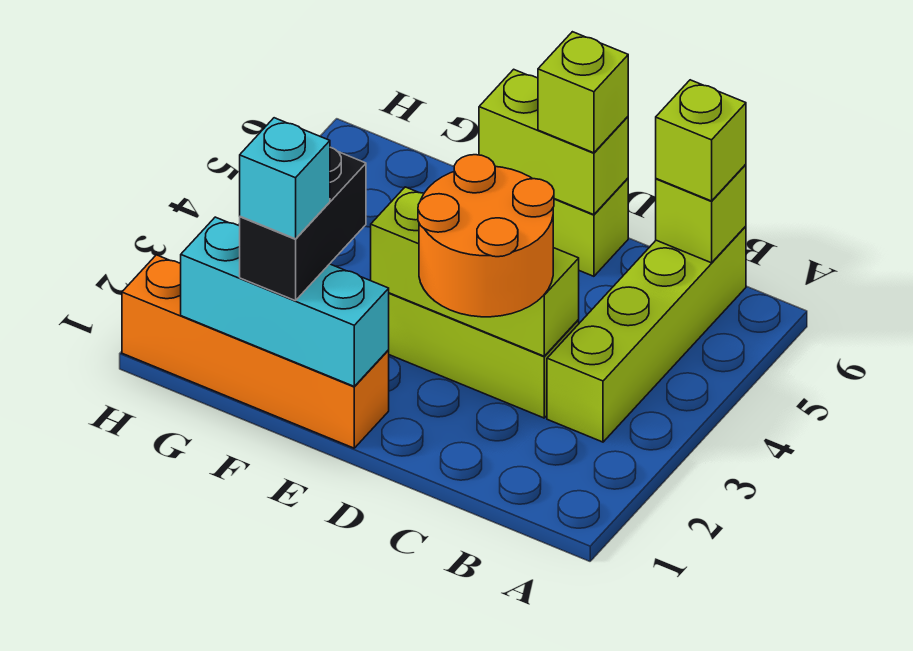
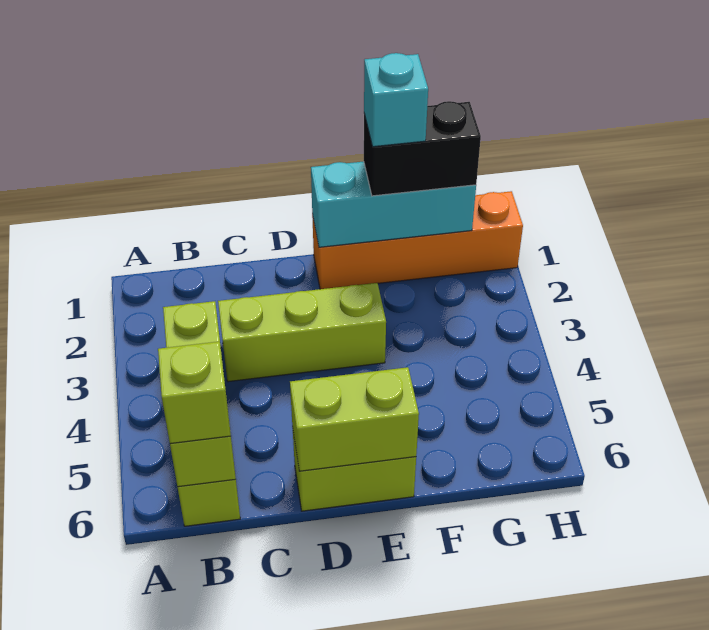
orange round brick C2:D3 level 3 -> none
lime brick C3:E3 level 2 -> none
lime brick D6 level 3 -> none
black brick F1:F2 level 3 -> black brick F1:G1 level 3

